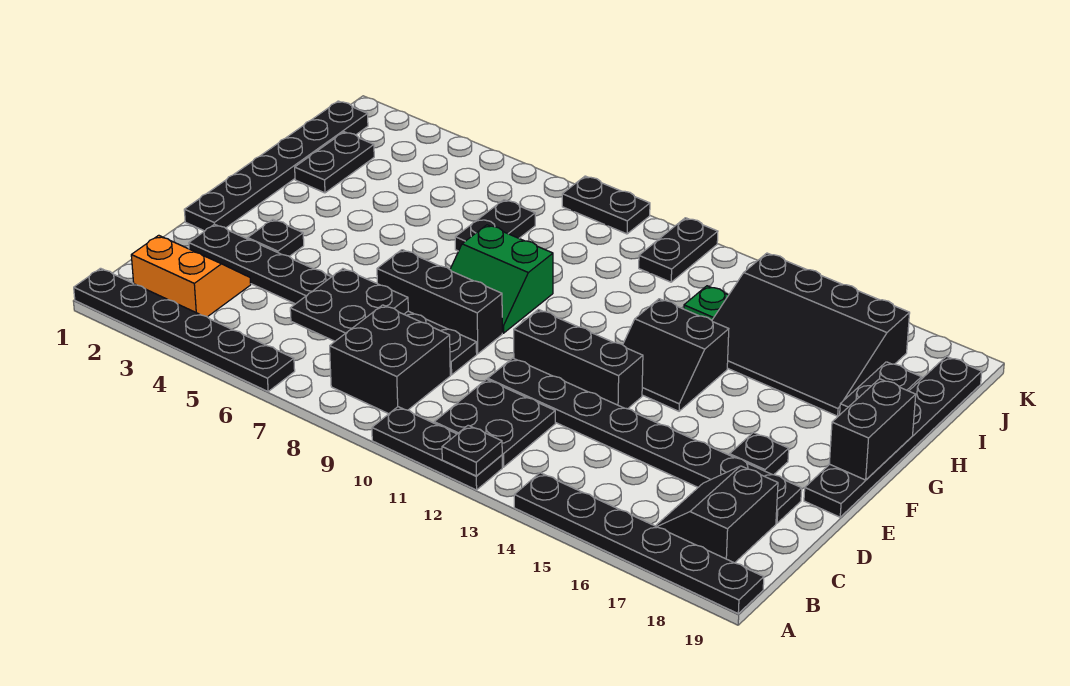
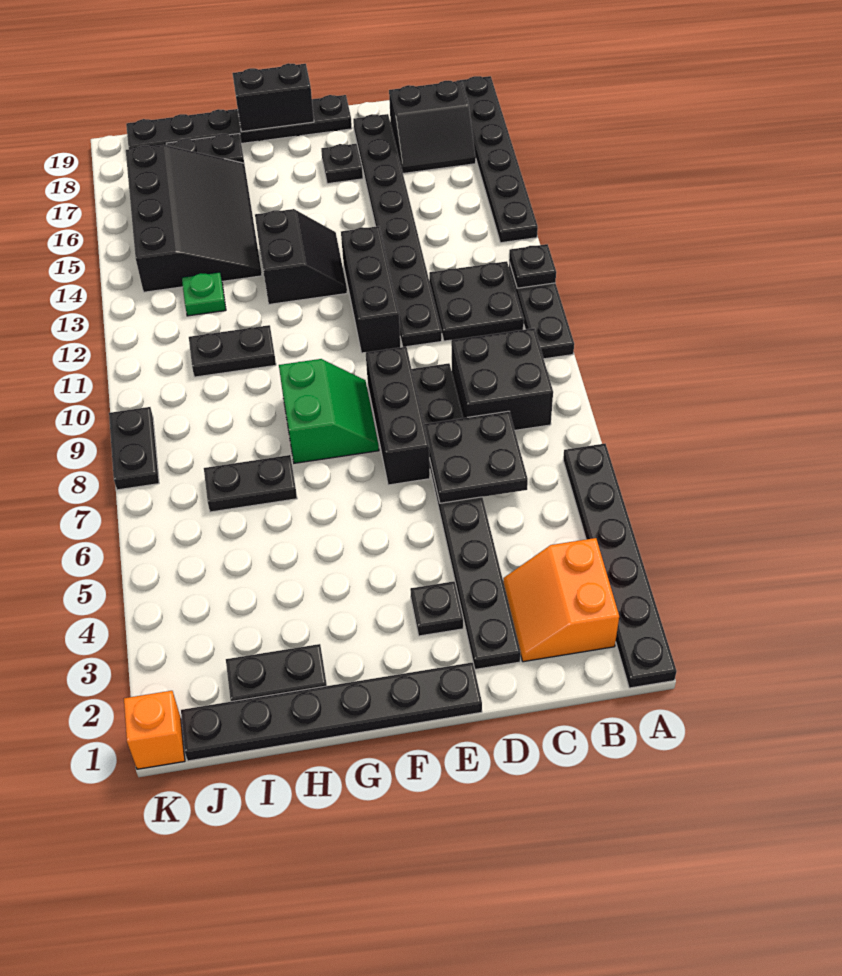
black plate J11:K11 level 1 -> black plate H11:I11 level 1
none -> orange brick K1 level 1

